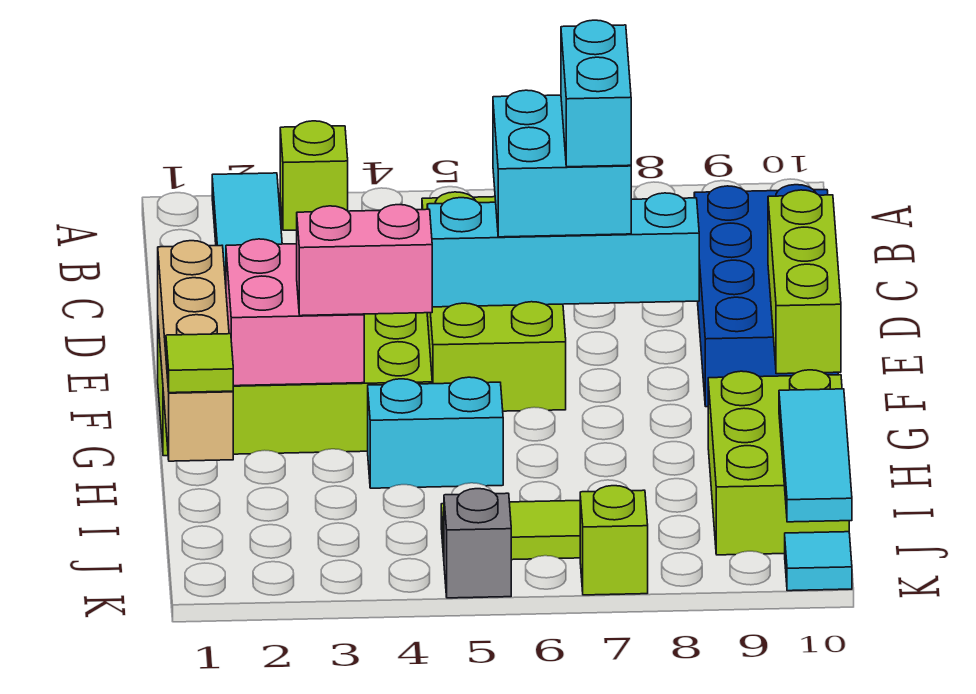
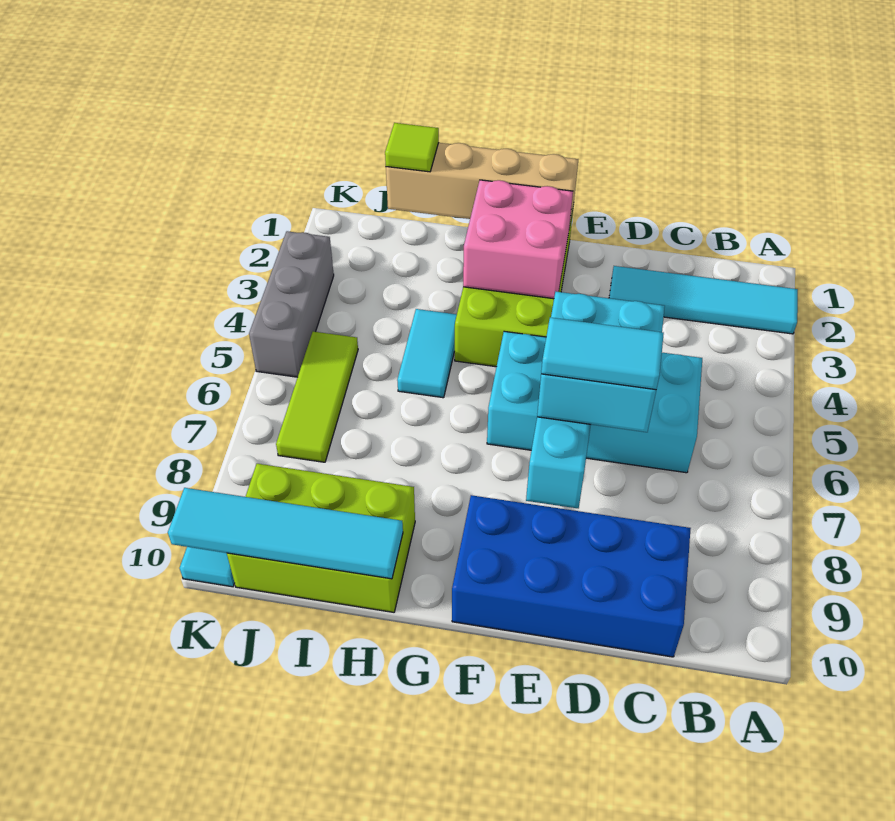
lime brick A3 level 1 -> none
lime brick C5:F6 level 1 -> cyan brick C5:F6 level 1
cyan brick D7:E7 level 4 -> cyan tile D7:E7 level 4
lime brick E10:G10 level 2 -> none
pink brick G3:G4 level 3 -> none
cyan brick H4:H5 level 1 -> cyan tile H4:H5 level 1
cyan tile I10:K10 level 2 -> cyan tile H10:K10 level 2
grey brick K5 level 1 -> grey brick K3:K5 level 1
lime brick K7 level 1 -> none

